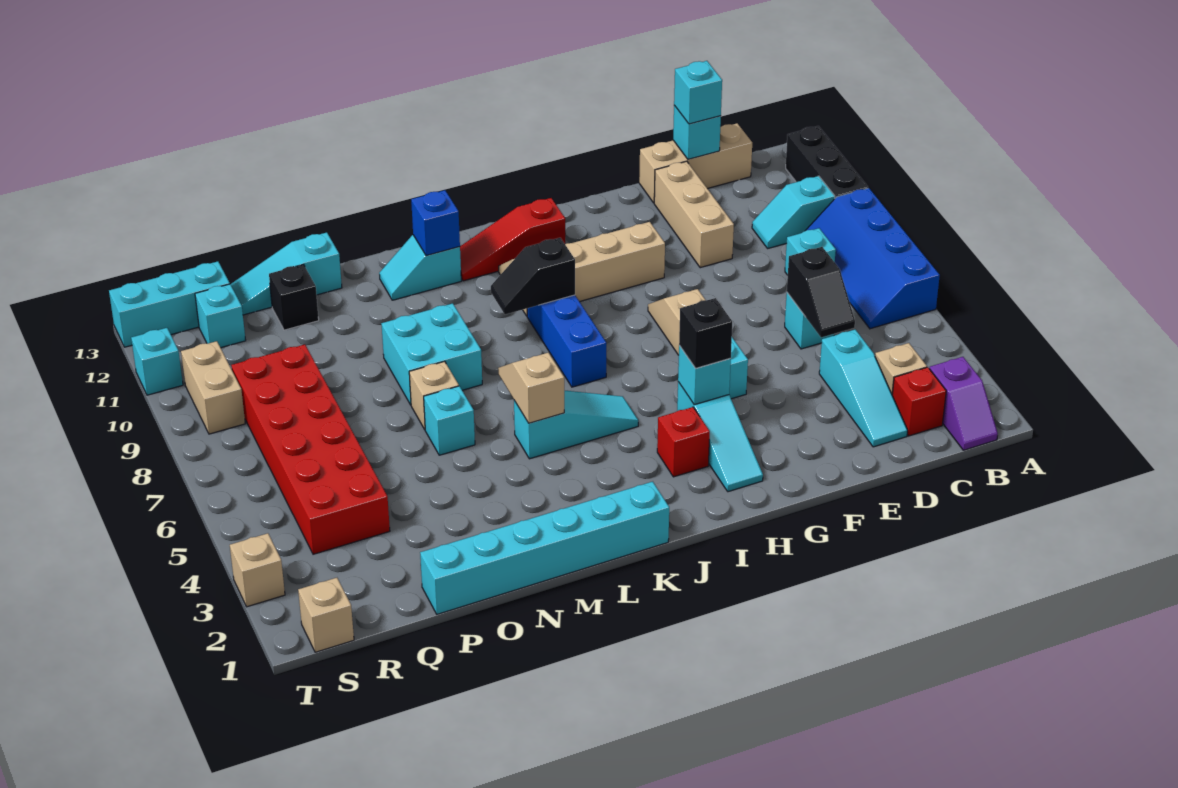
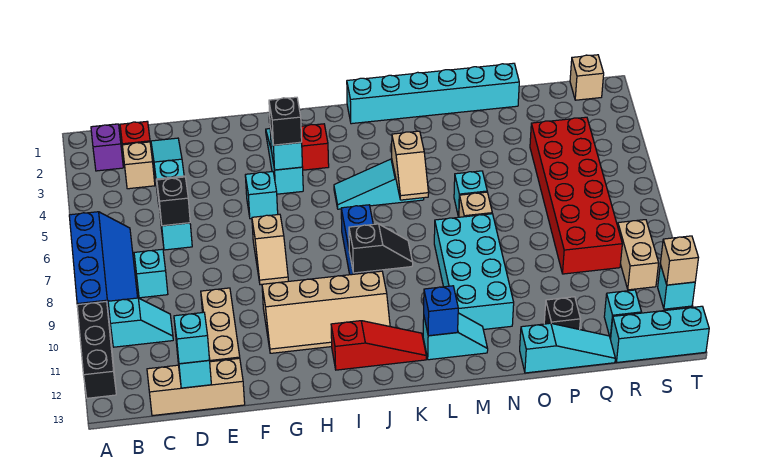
cyan brick M8:N9 level 1 -> cyan brick M8:N11 level 1
tan brick T3 level 1 -> tan brick T11 level 2

